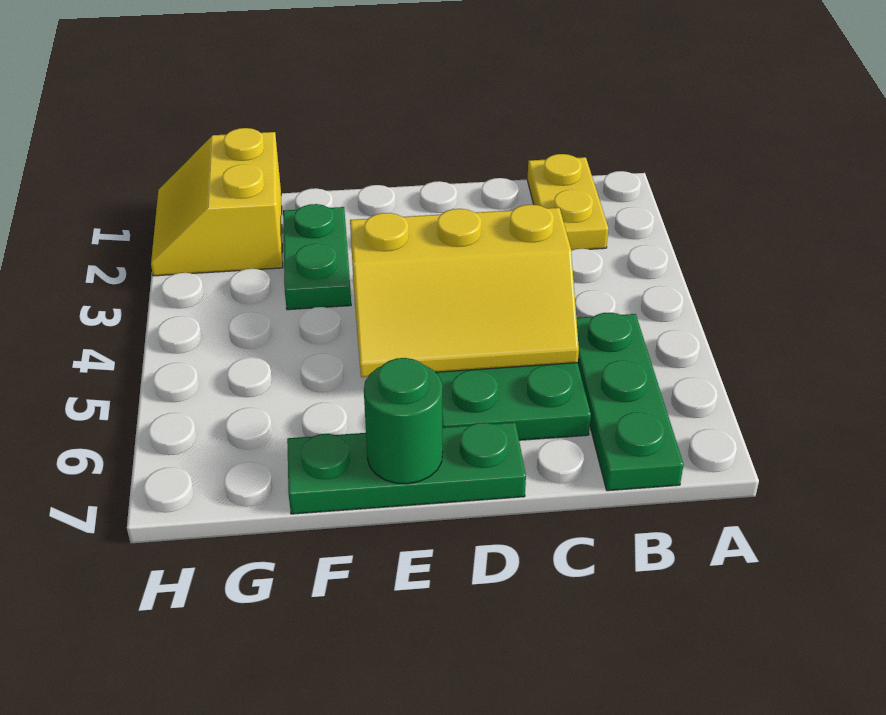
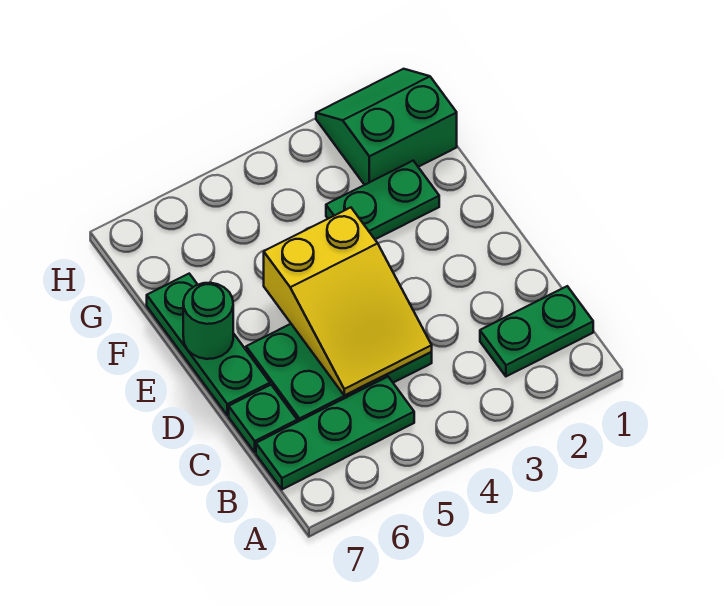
yellow plate B1:B2 level 1 -> green plate B1:B2 level 1
yellow slope C4:E5 level 2 top 4 -> yellow slope C4:E5 level 2 top E
none -> green plate C7 level 1
yellow slope G1:H2 level 1 top G -> green slope G1:H2 level 1 top G

